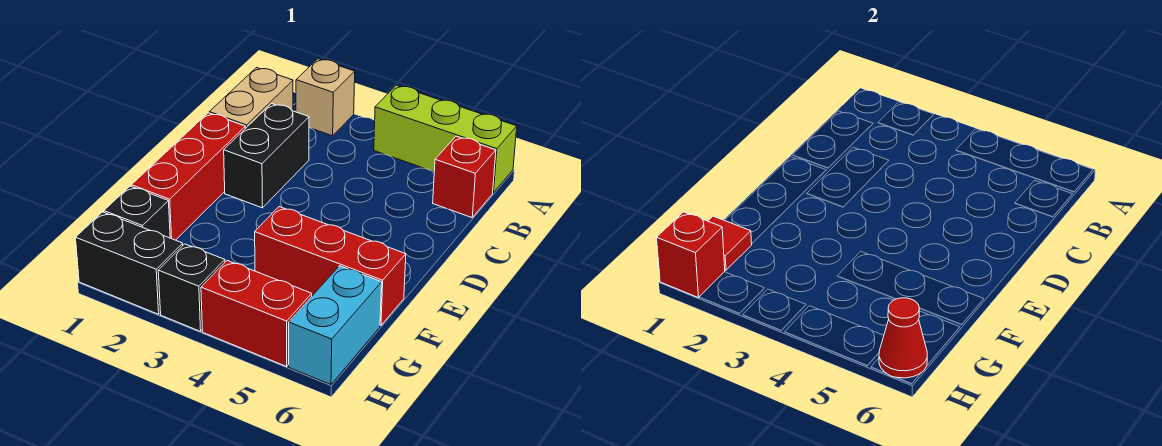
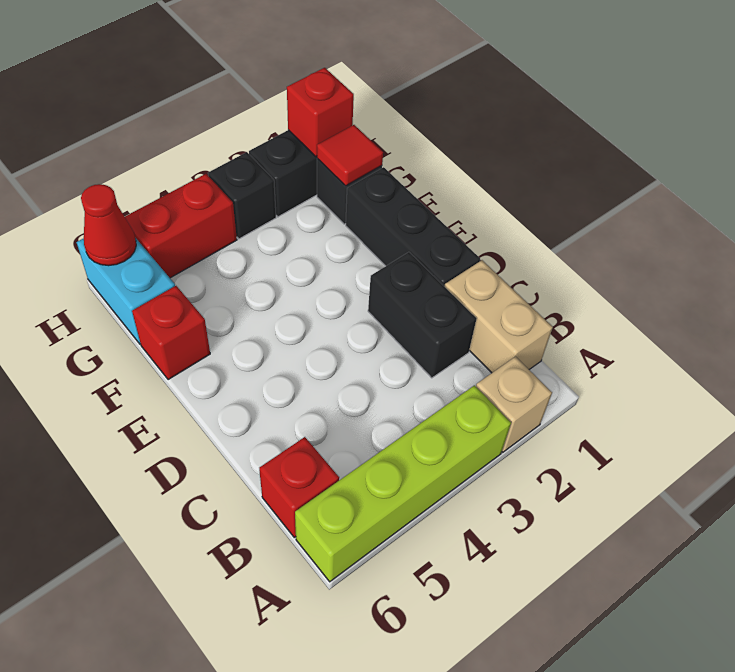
lime brick A4:A6 level 1 -> lime brick A3:A6 level 1
red brick D1:F1 level 1 -> black brick D1:F1 level 1
red brick F4:F6 level 1 -> red brick F6 level 1

